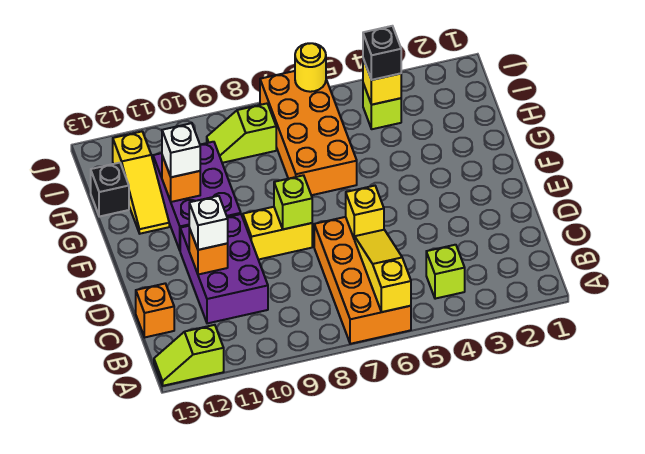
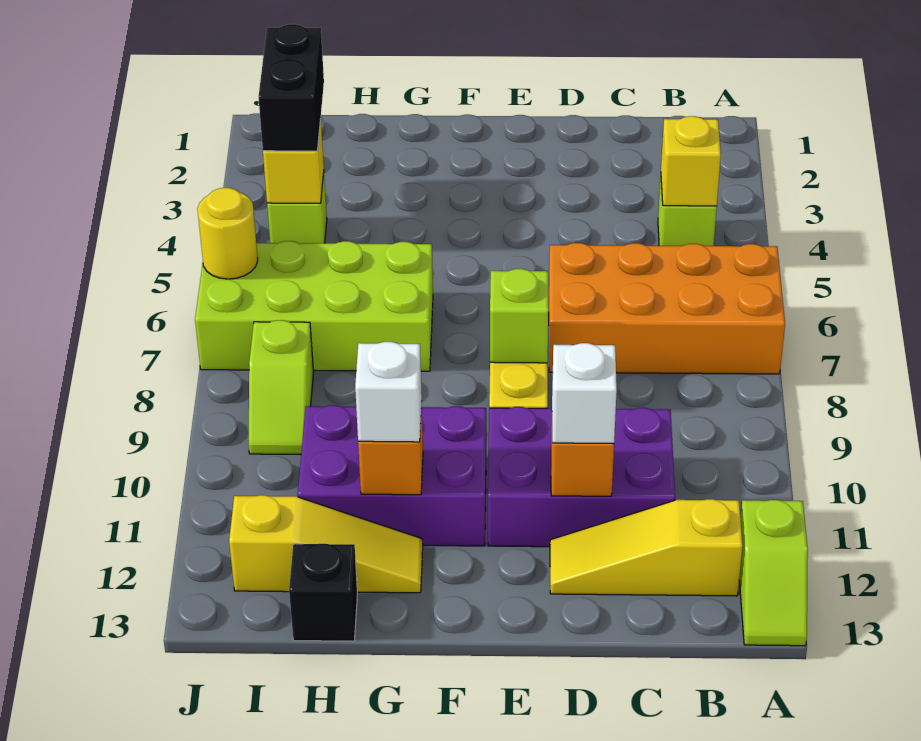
yellow slope A6:C6 level 2 top A -> yellow slope B12:D12 level 1 top B
orange brick C13 level 1 -> none
yellow brick D6 level 2 -> yellow brick B4 level 2
orange brick G6:J7 level 1 -> lime brick G6:J7 level 1
black brick I4 level 3 -> black brick I3:I4 level 3

